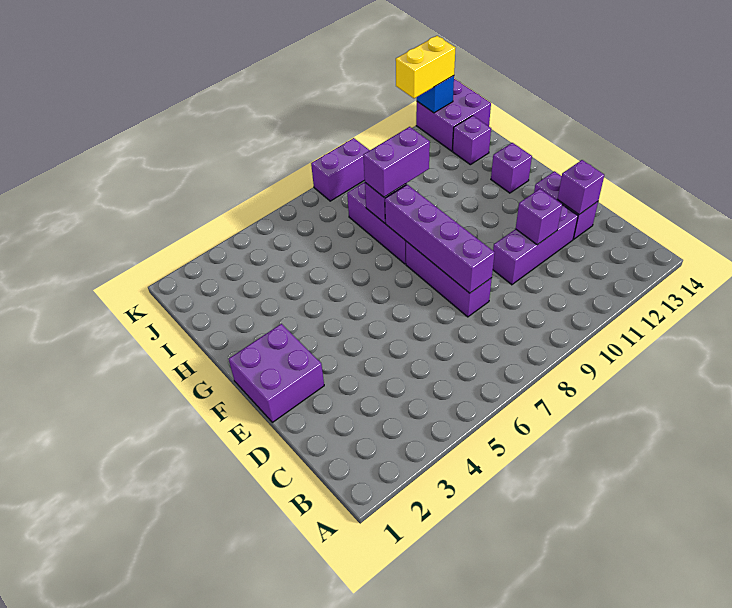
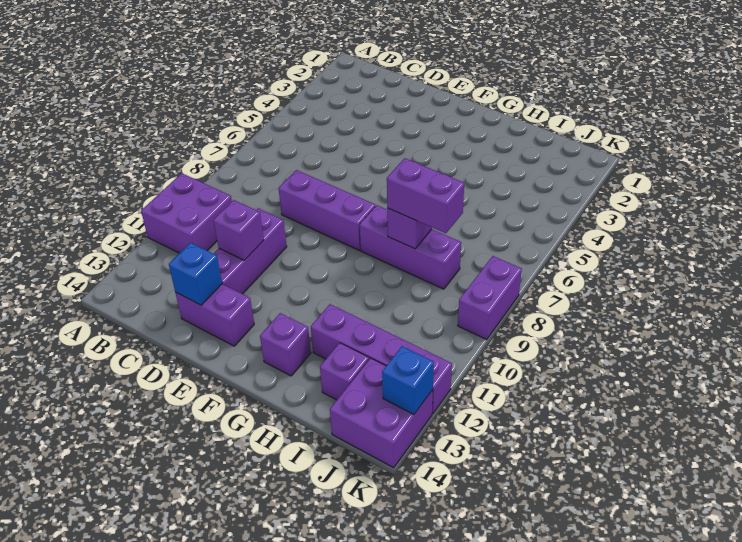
purple brick D8:G8 level 2 -> purple brick H12:K12 level 1
purple brick D13 level 2 -> blue brick D13 level 2
purple brick E1:F2 level 1 -> purple brick A10:B11 level 1
purple brick H8:H9 level 3 -> purple brick H8:I8 level 3
yellow brick K12:K13 level 3 -> none

